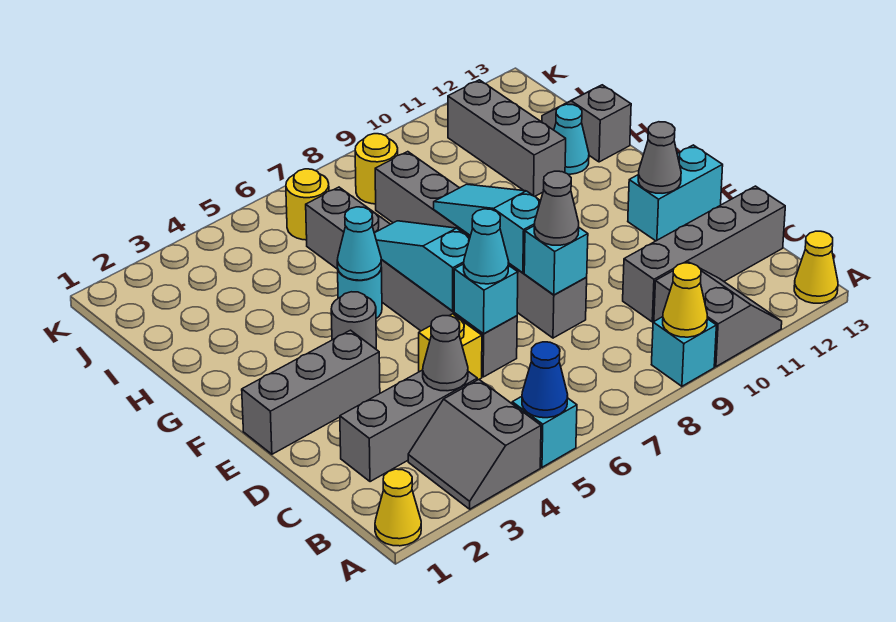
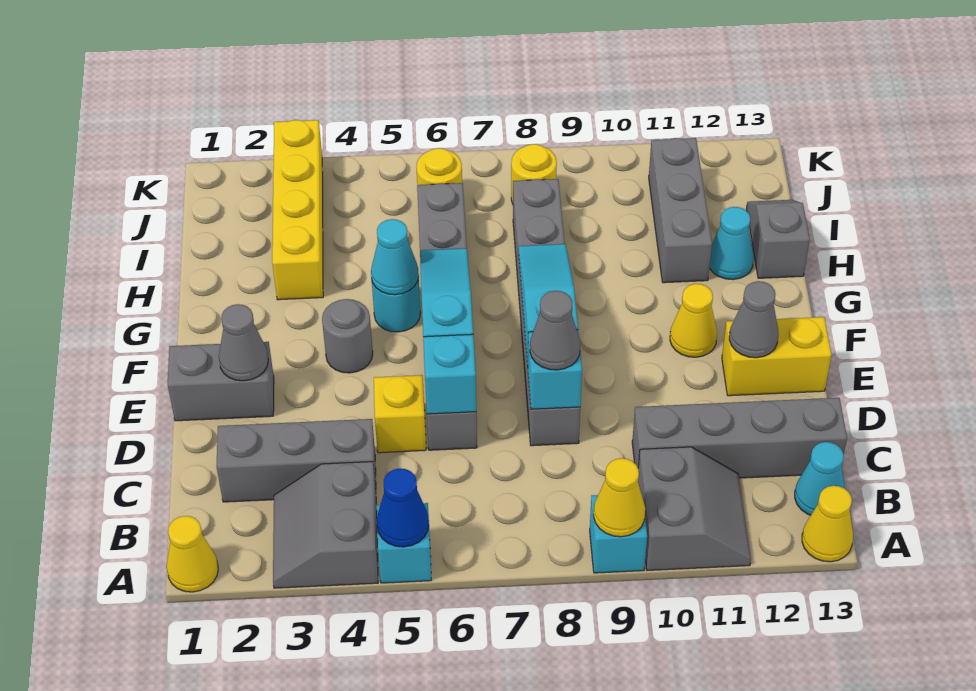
grey cone C4 level 2 -> grey cone E2 level 2
cyan cone D6 level 3 -> cyan cone B13 level 1
grey brick E1:E3 level 1 -> grey brick E1:E2 level 1
cyan brick E12:E13 level 1 -> yellow brick E12:E13 level 1
none -> yellow cone F11 level 1
none -> yellow brick H3:K3 level 1

